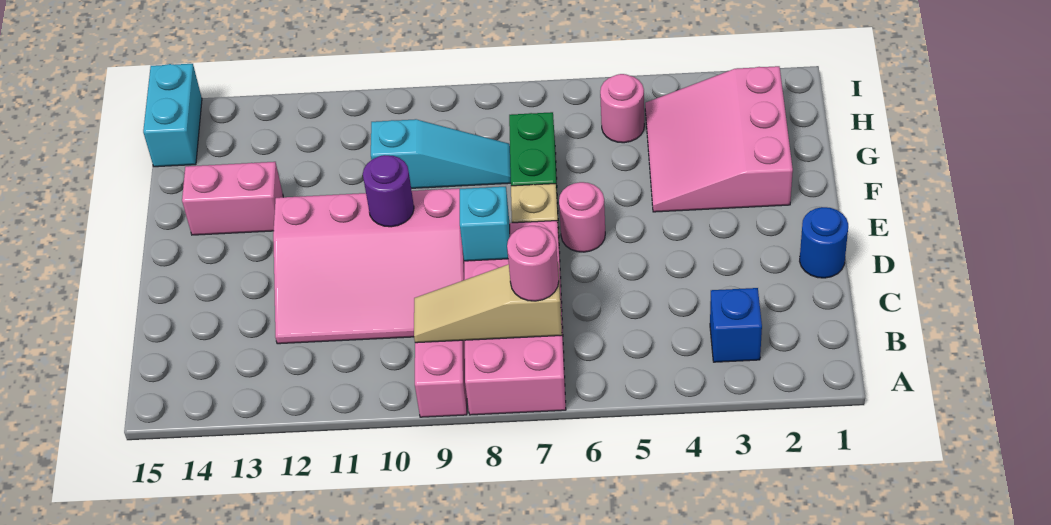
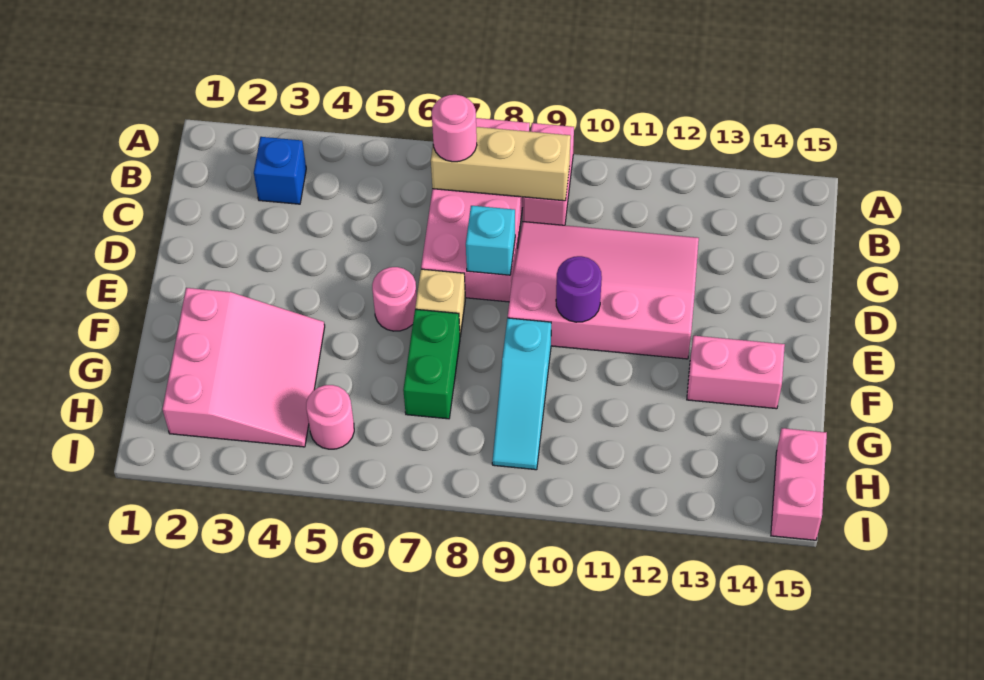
tan slope B7:B9 level 2 top 7 -> tan brick B7:B9 level 2
blue round brick D1 level 1 -> none
cyan slope G8:G10 level 1 top 10 -> cyan slope F9:H9 level 1 top F
cyan brick H15:I15 level 1 -> pink brick H15:I15 level 1

